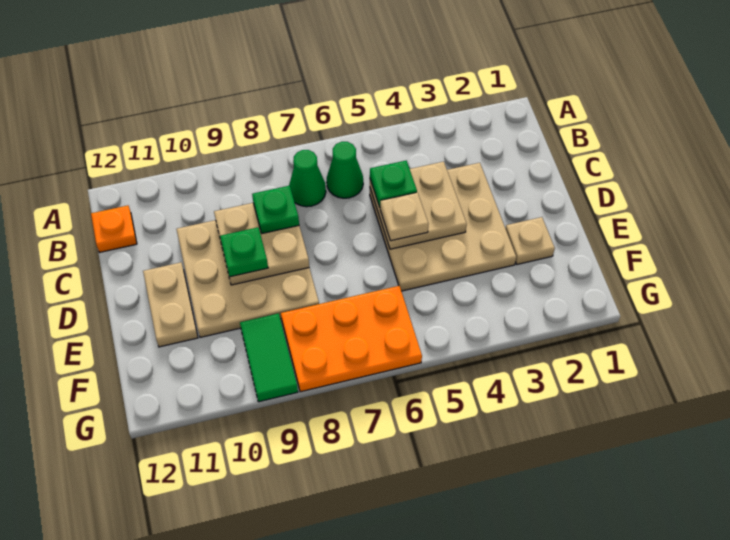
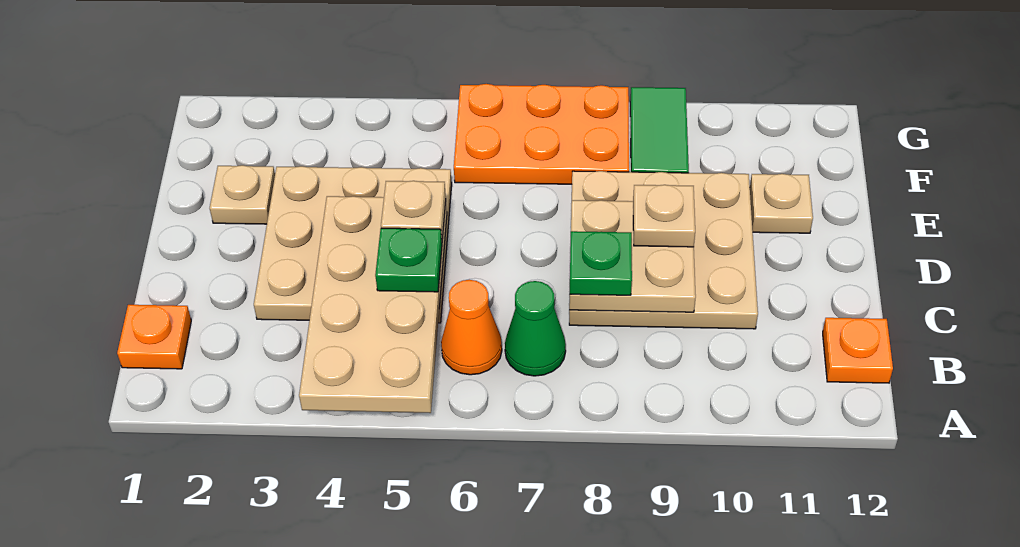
none -> orange plate B1 level 1
green cone B6 level 1 -> orange cone B6 level 1
tan plate C4:D5 level 2 -> tan plate A4:D5 level 2
green plate D9 level 3 -> tan plate D9 level 3
tan plate D11:E11 level 1 -> tan plate E11 level 1

